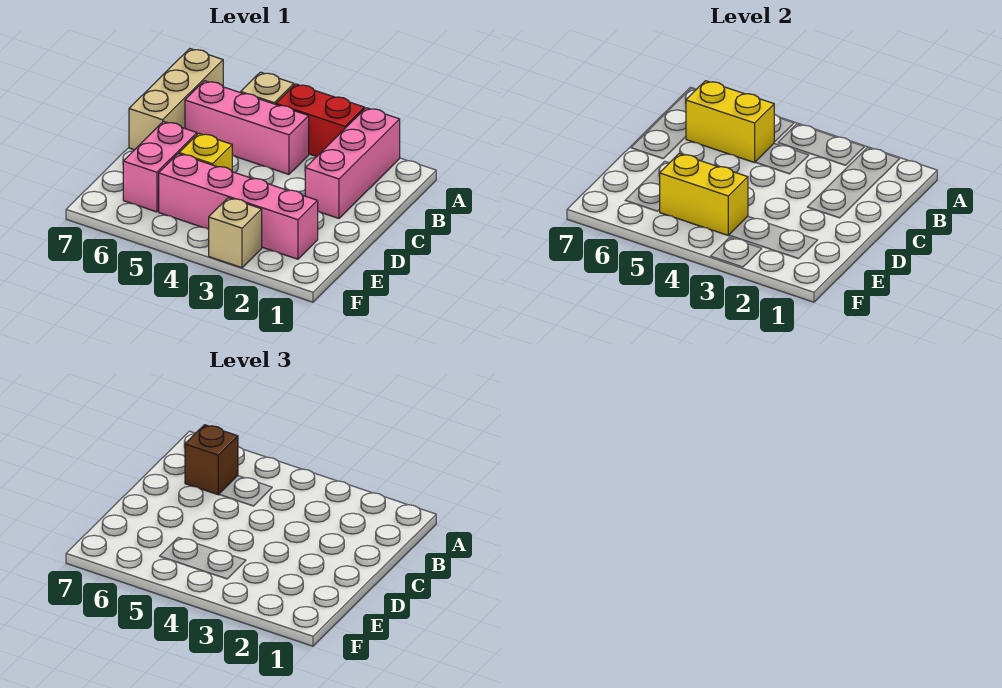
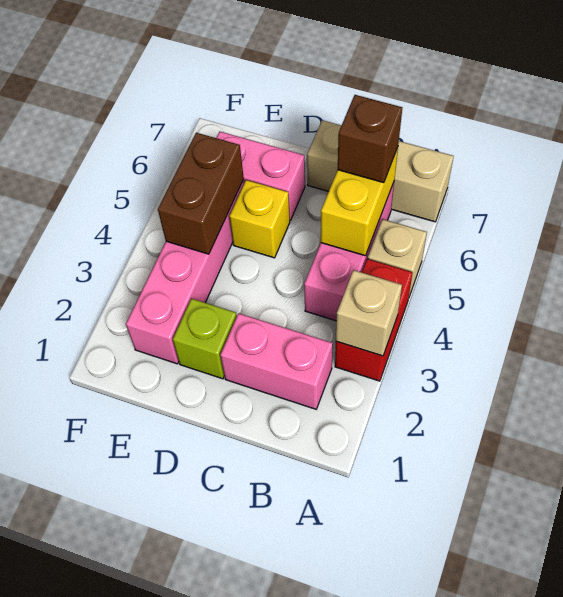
pink brick A2:C2 level 1 -> pink brick B2:C2 level 1
none -> lime brick D2 level 1
yellow brick E4:E5 level 2 -> brown brick E4:E5 level 2
tan brick F3 level 1 -> tan brick A3 level 2

